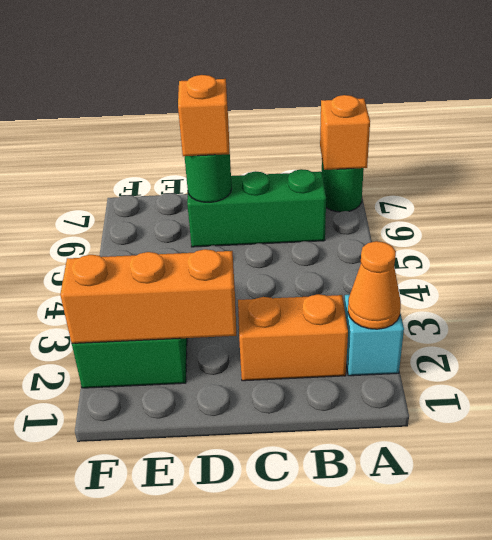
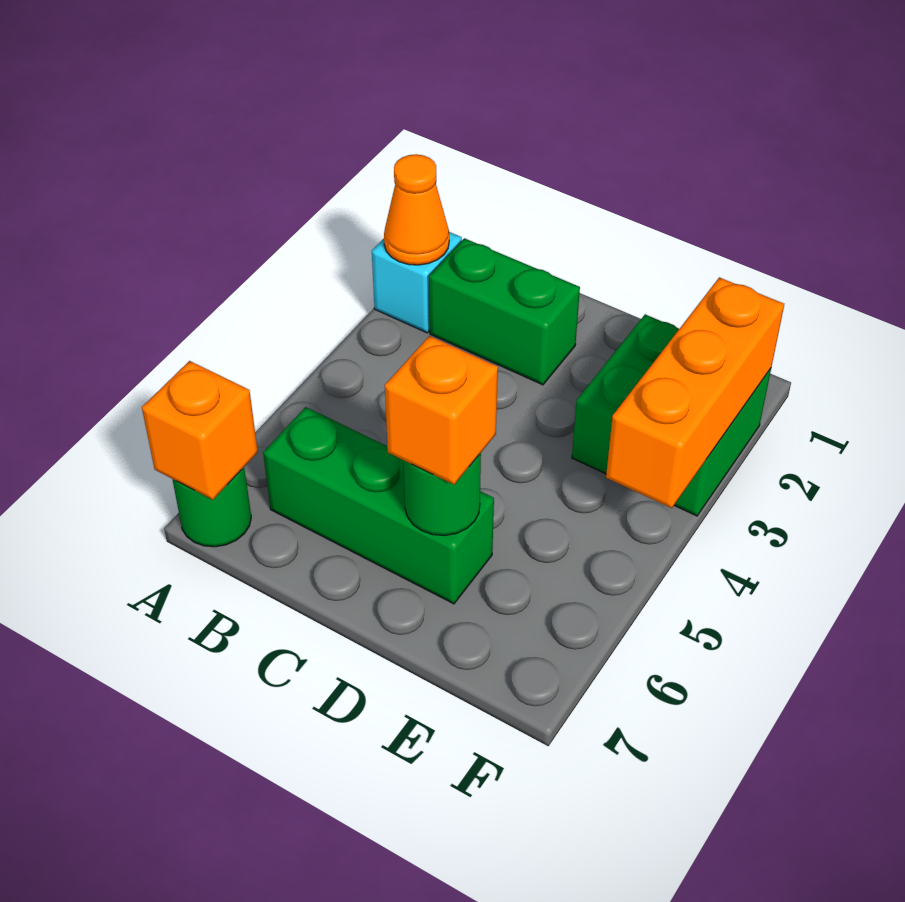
orange brick B2:C2 level 1 -> green brick B2:C2 level 1
orange brick D2:F2 level 2 -> orange brick F2:F4 level 2

